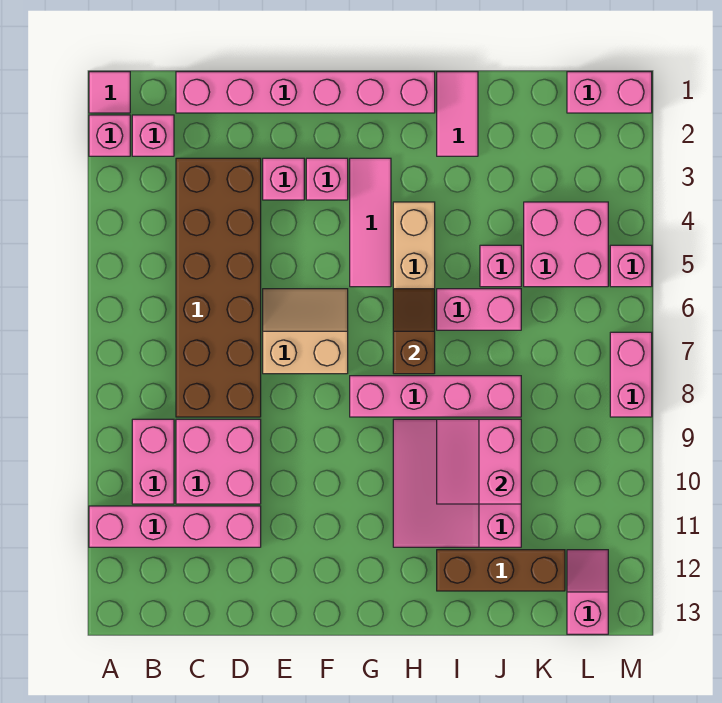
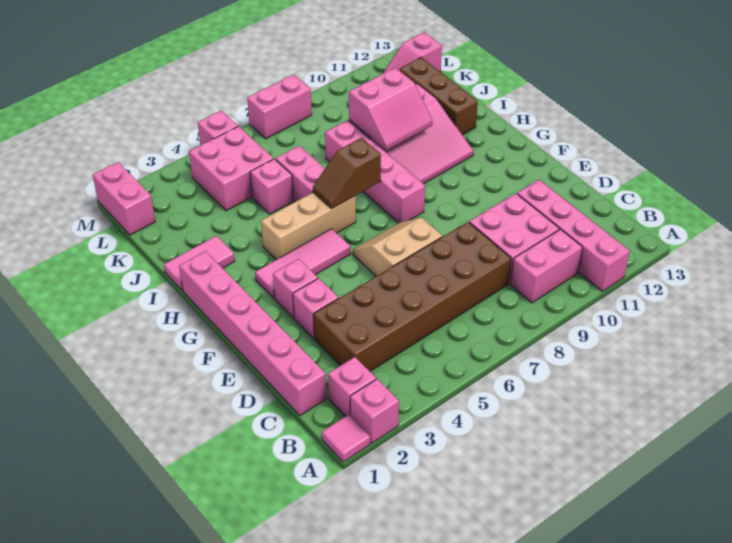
tan slope E6:F7 level 1 top 7 -> tan slope E6:F7 level 1 top E

